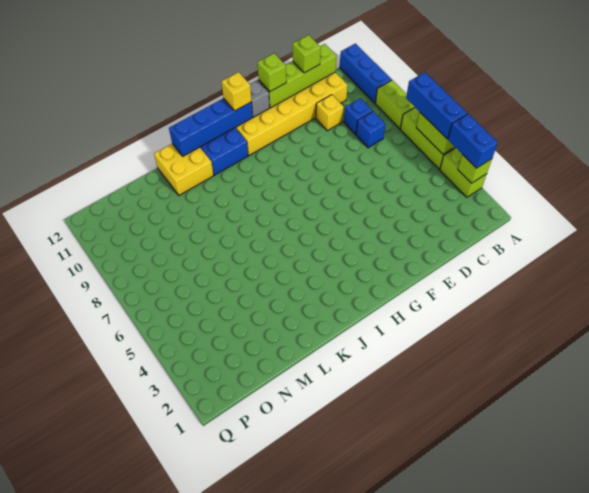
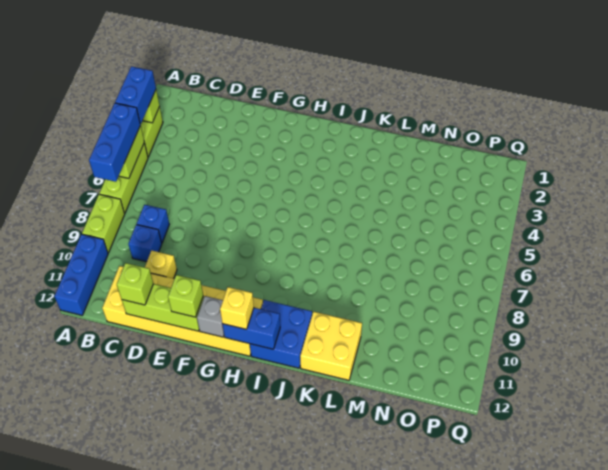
lime brick C12:F12 level 2 -> lime brick D12:F12 level 2
blue brick H12:K12 level 2 -> blue brick H12:I12 level 2

